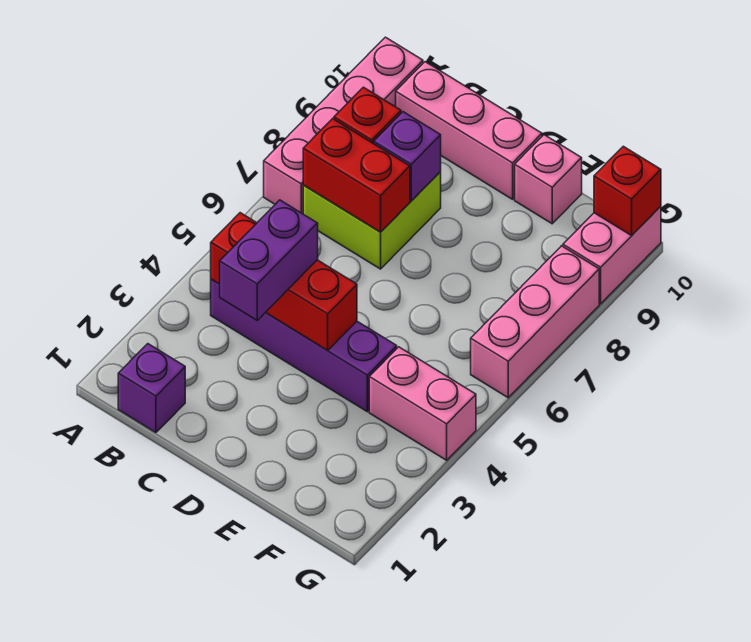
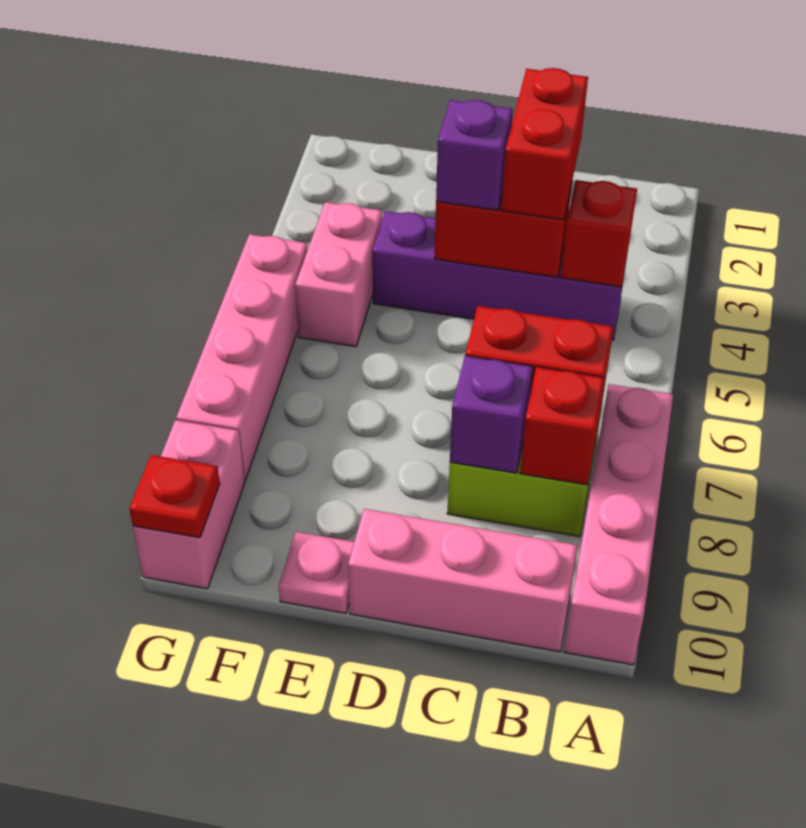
purple brick B1 level 1 -> purple brick D4 level 3
purple brick C3:C4 level 3 -> red brick C3:C4 level 3
pink brick E10 level 1 -> pink plate E10 level 1
pink brick F4:G4 level 1 -> pink brick F4:F5 level 1
pink brick G6:G8 level 1 -> pink brick G5:G8 level 1
red brick G10 level 2 -> red plate G10 level 2

